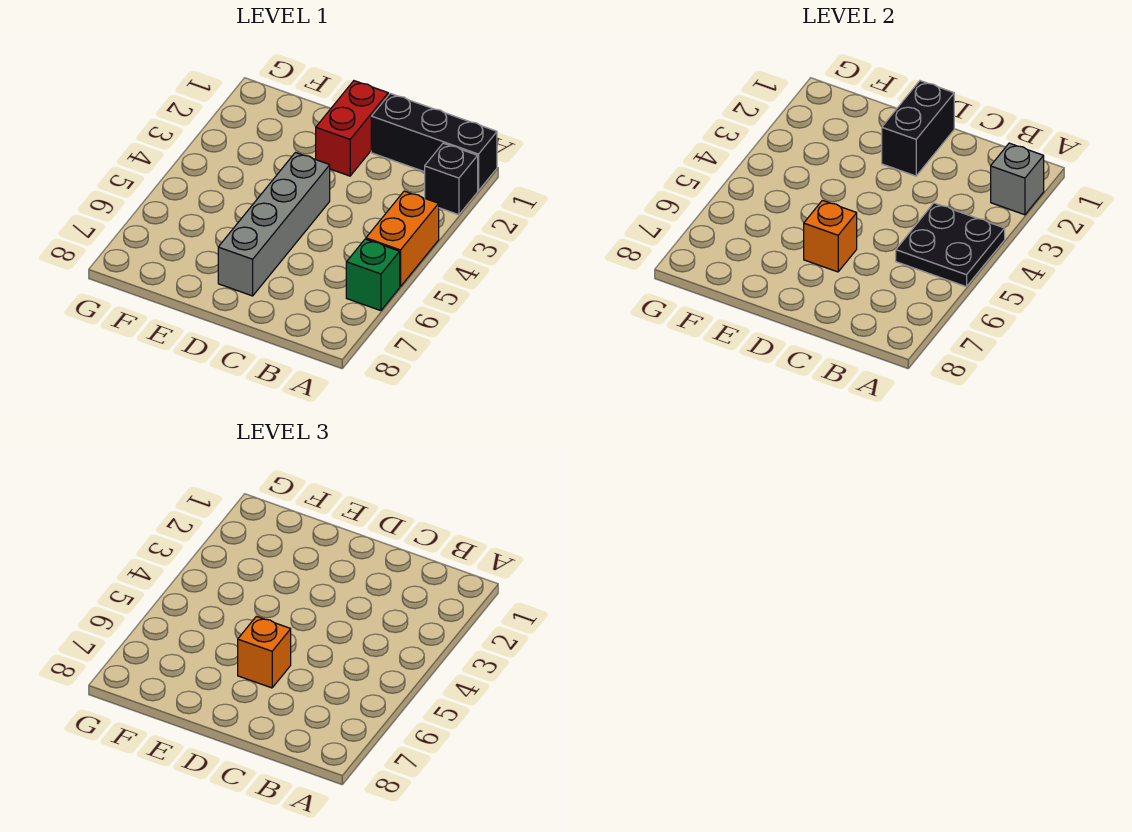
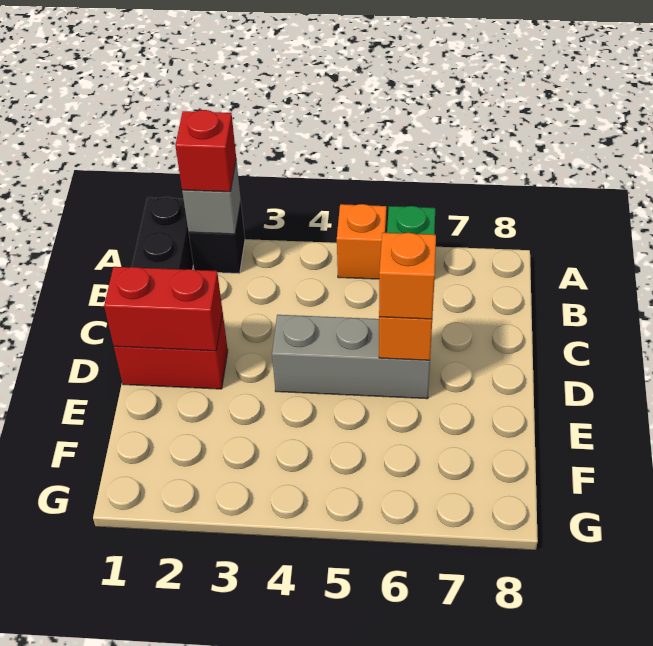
none -> red brick A2 level 3
orange brick A4:A5 level 1 -> orange brick A5 level 1
black plate A4:B5 level 2 -> none
black brick D1:D2 level 2 -> red brick D1:D2 level 2
grey brick D4:D7 level 1 -> grey brick D4:D6 level 1

